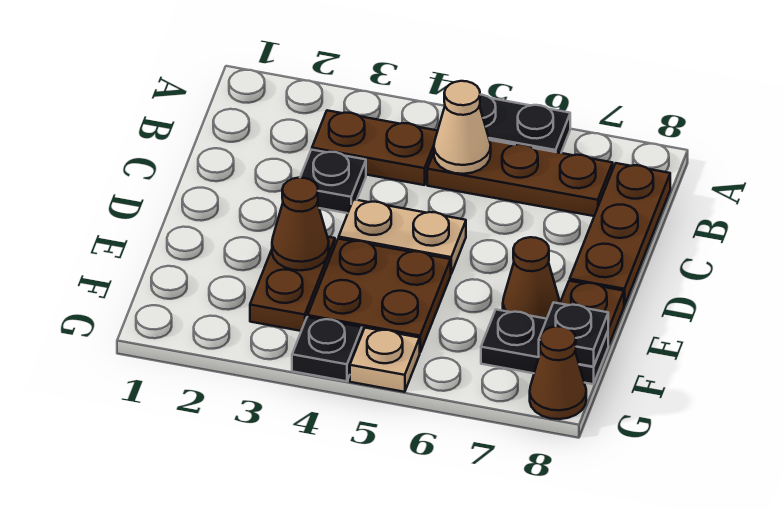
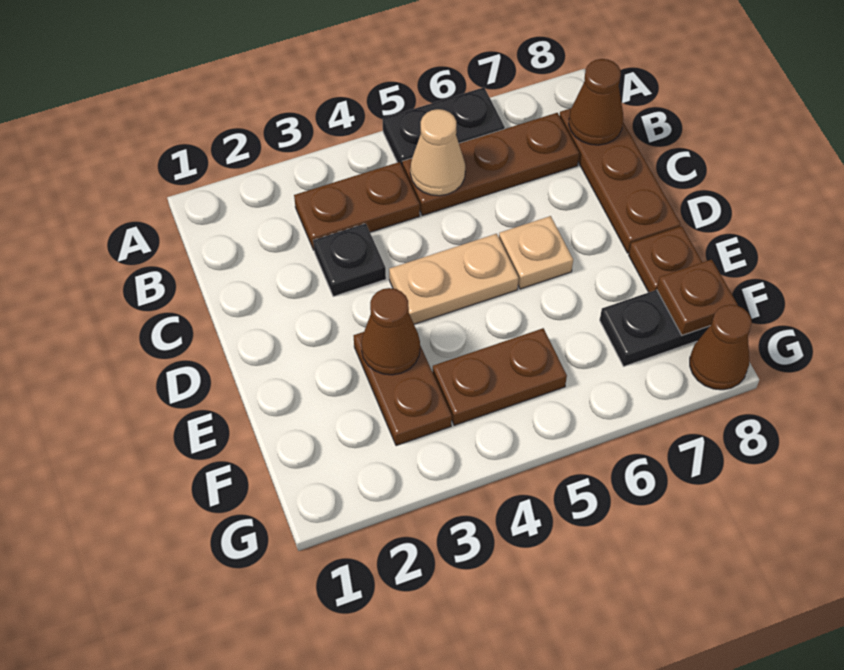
brown plate E4:F5 level 1 -> brown plate F4:F5 level 1
brown cone E7 level 1 -> brown cone B8 level 2
black plate F8 level 2 -> brown plate F8 level 2
black plate G4 level 1 -> none
tan plate G5 level 1 -> tan plate D6 level 1

